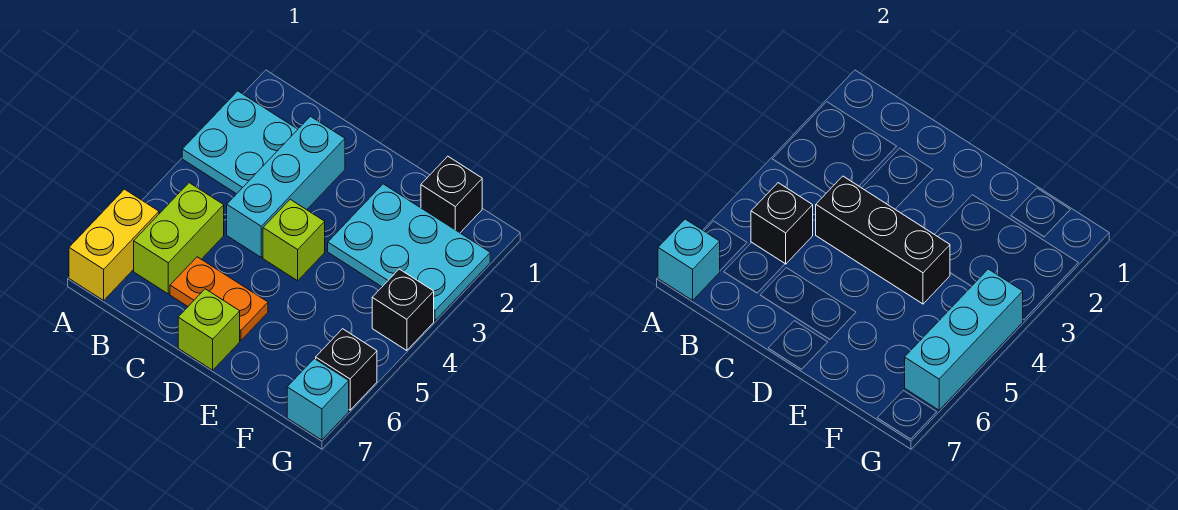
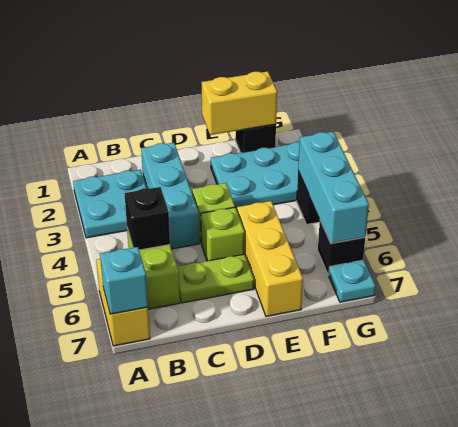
black brick C4:E4 level 2 -> none
orange plate C6:D6 level 1 -> lime plate C6:D6 level 1
lime brick D7 level 1 -> lime brick D5 level 1
none -> yellow brick E1:F1 level 2
none -> yellow brick E5:E7 level 1
cyan brick G7 level 1 -> cyan plate G7 level 1

